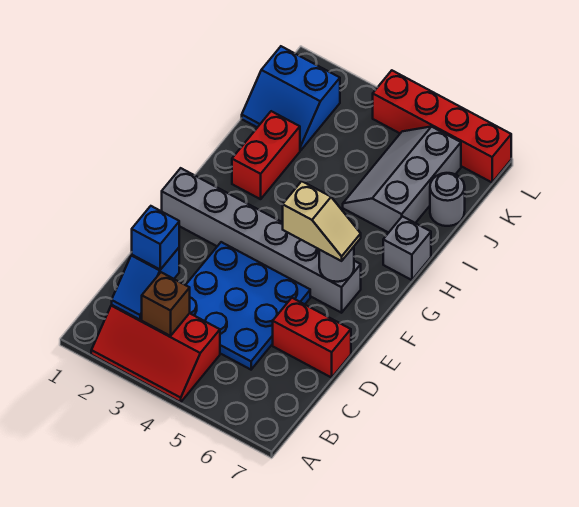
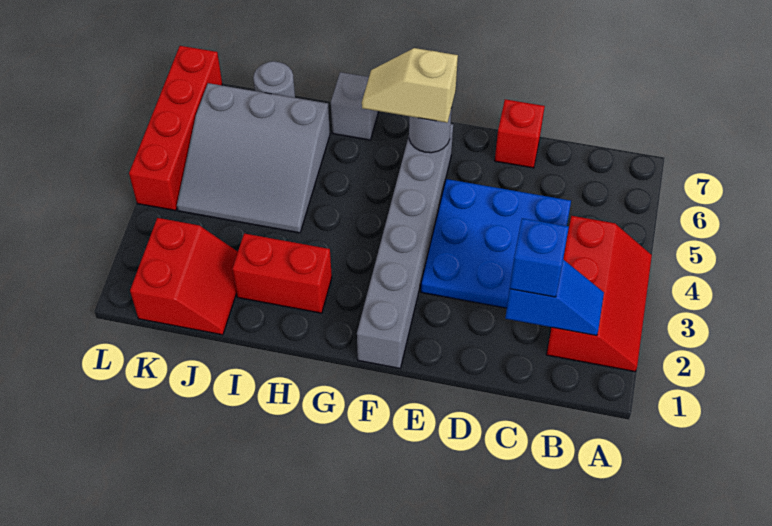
brown brick B3 level 2 -> none
red brick D6:D7 level 1 -> red brick D7 level 1
tan slope F5:F6 level 3 top 5 -> tan slope F6:G6 level 3 top F
grey slope I5:K6 level 1 top 6 -> grey slope I4:K6 level 1 top 6
blue slope J1:K2 level 1 top K -> red slope J1:K2 level 1 top K

